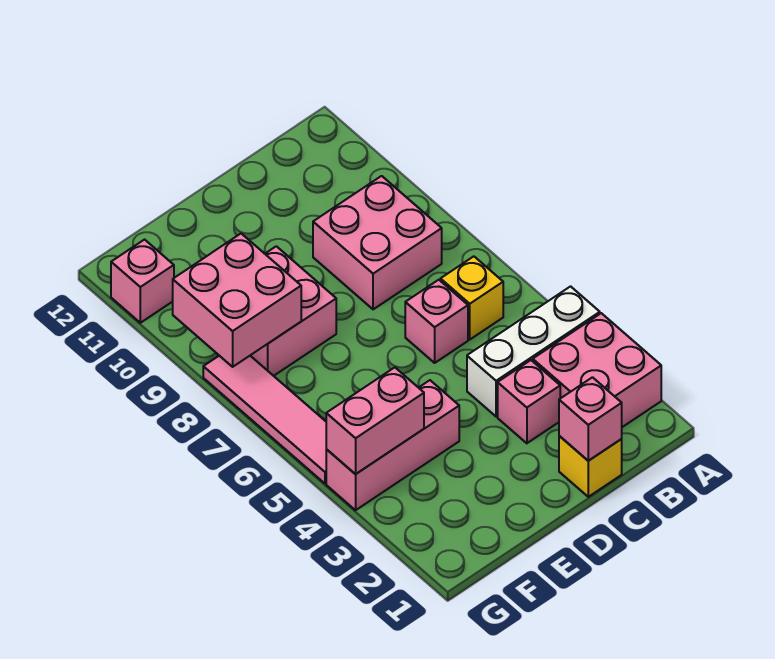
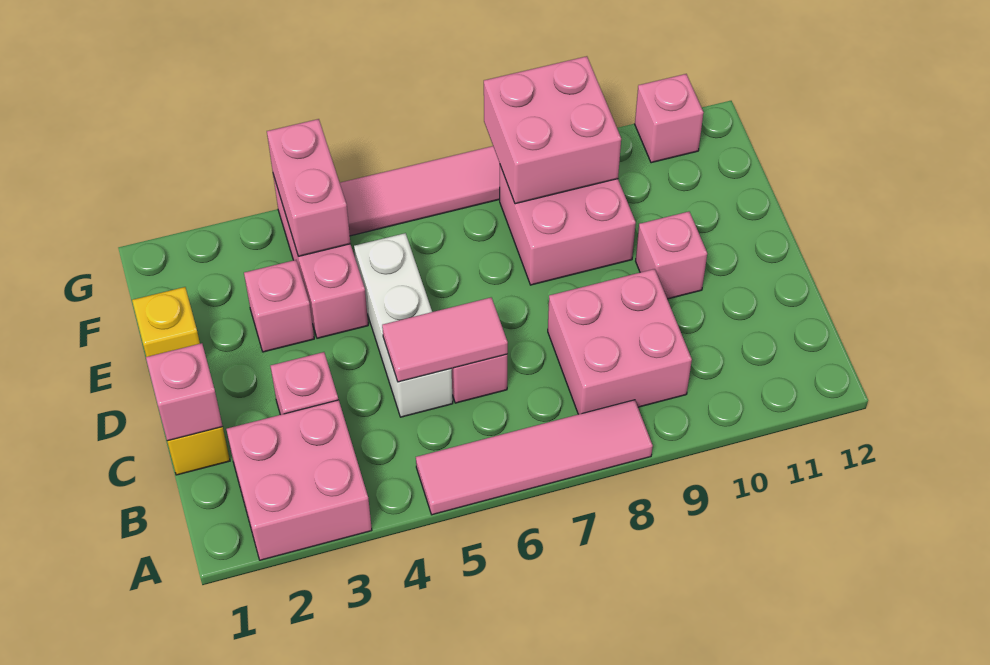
white brick A4:C4 level 1 -> white brick C5:E5 level 1
none -> pink tile A5:A8 level 1
yellow brick B6 level 1 -> yellow brick E1 level 1
none -> pink tile C5:C6 level 2
none -> pink brick D10 level 1
none -> pink brick E3 level 1

